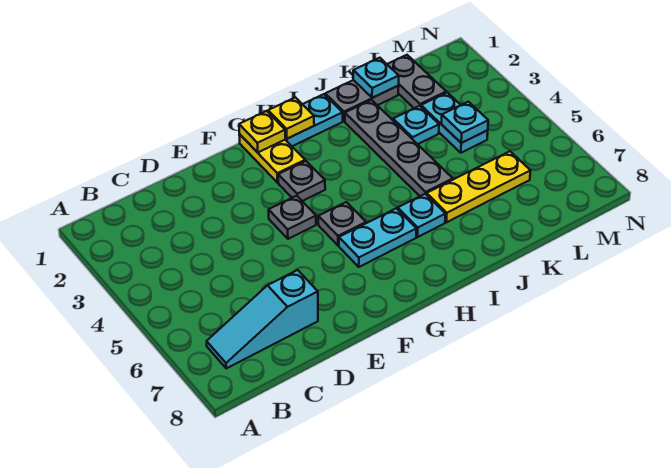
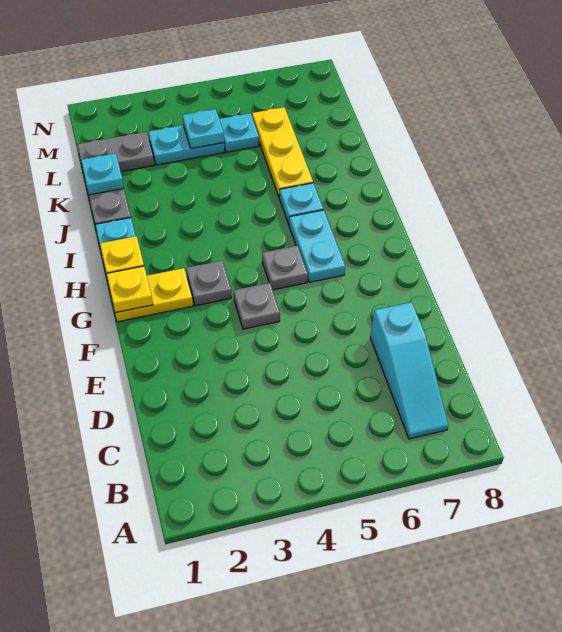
grey plate J2:J5 level 1 -> none
cyan plate K3 level 1 -> cyan plate L5 level 1

